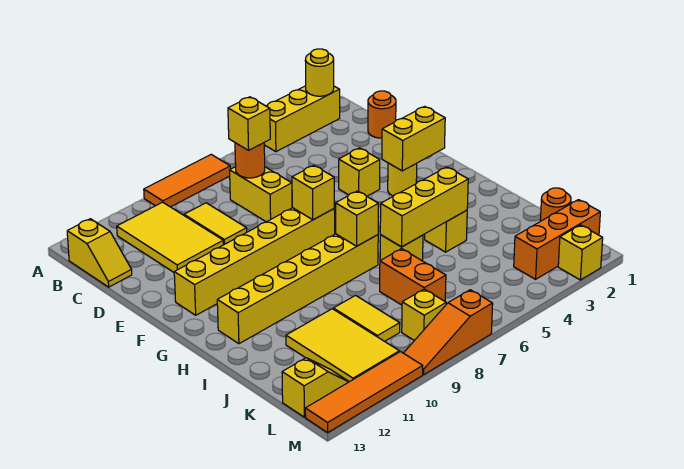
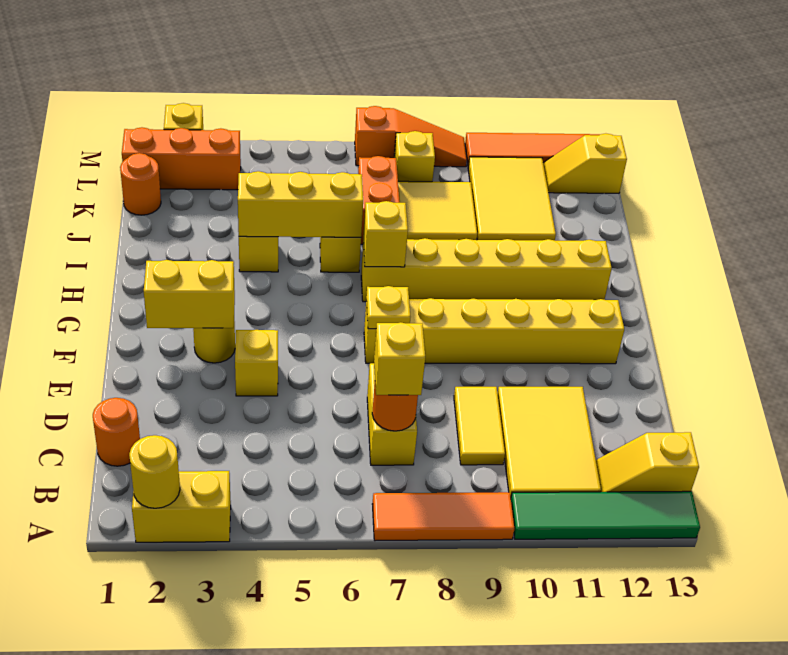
yellow brick A2:A4 level 1 -> yellow brick A2:A3 level 1
none -> green tile A10:A13 level 1
yellow slope B13:C13 level 1 top B -> yellow slope B12:B13 level 1 top 13
yellow brick F7 level 2 -> yellow plate F7 level 2
yellow tile J9:K9 level 1 -> yellow tile J8:K9 level 1

